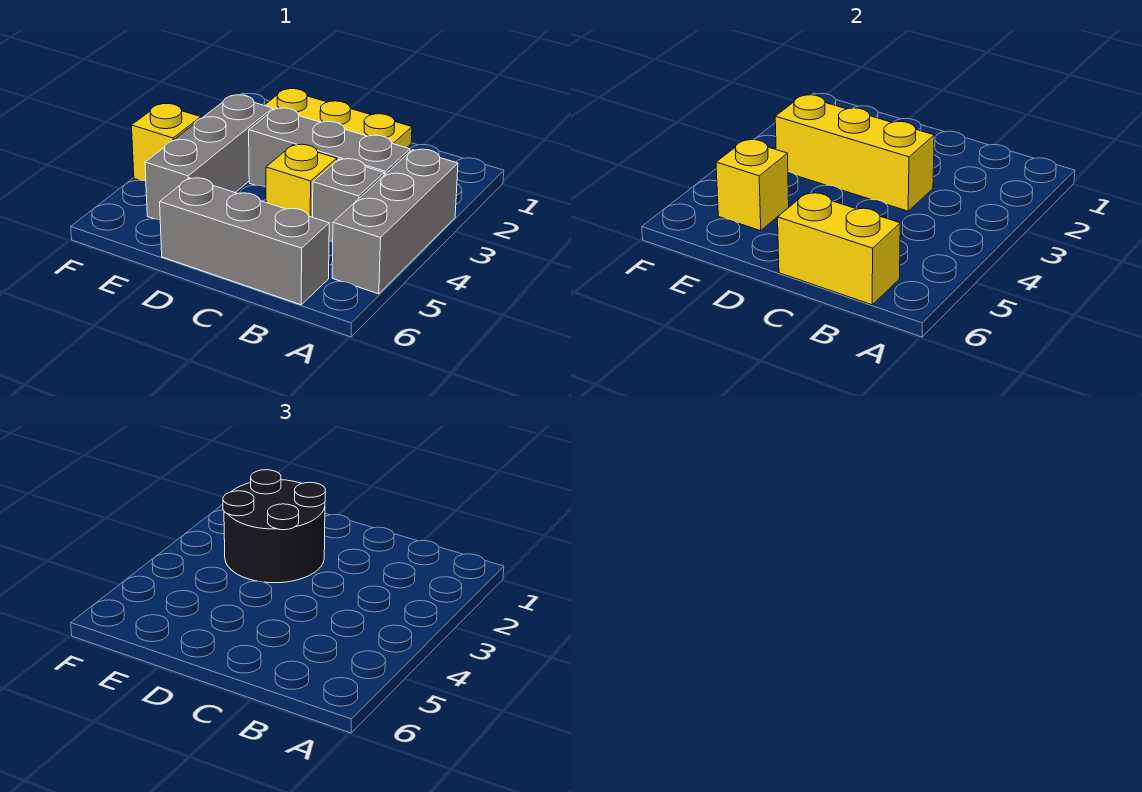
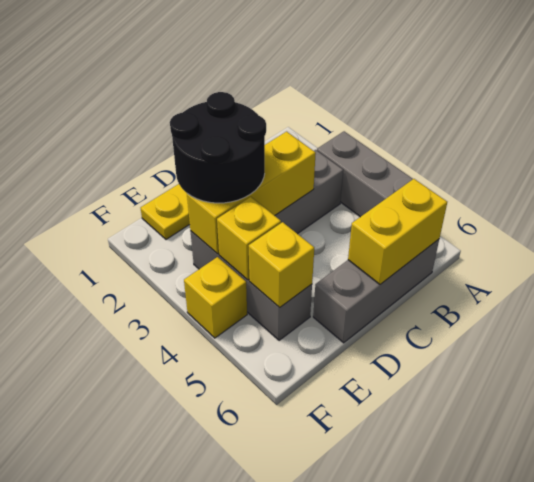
grey brick B4 level 1 -> none
yellow brick C4 level 1 -> yellow brick E4 level 2

